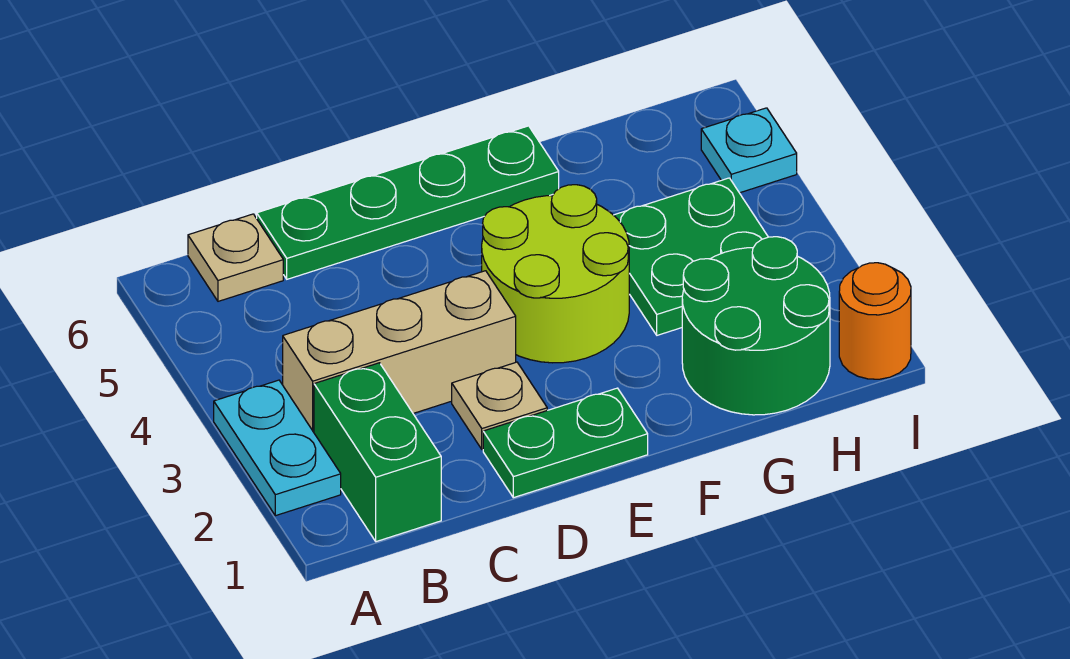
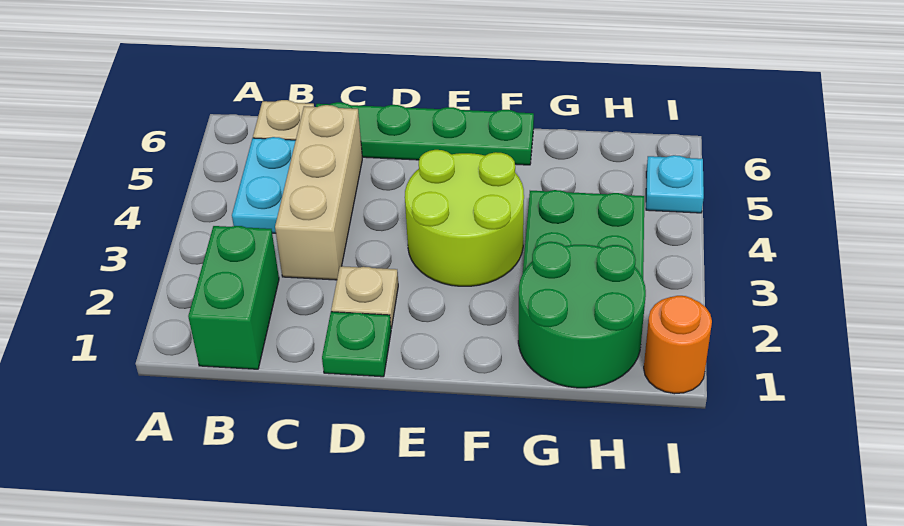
cyan plate A2:A3 level 1 -> cyan plate B4:B5 level 1
tan brick B3:D3 level 1 -> tan brick C3:C5 level 1
green plate D1:E1 level 1 -> green plate D1 level 1

